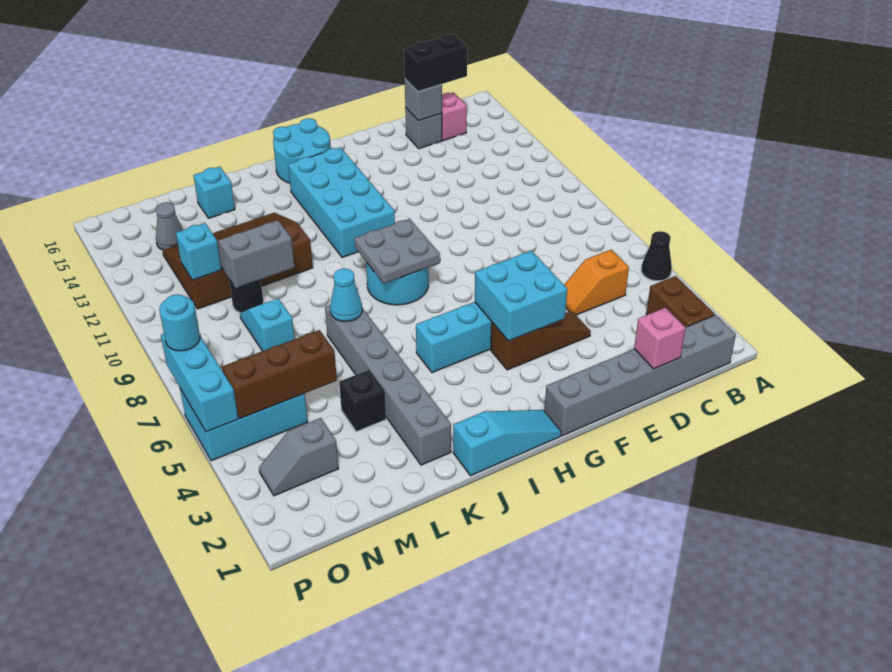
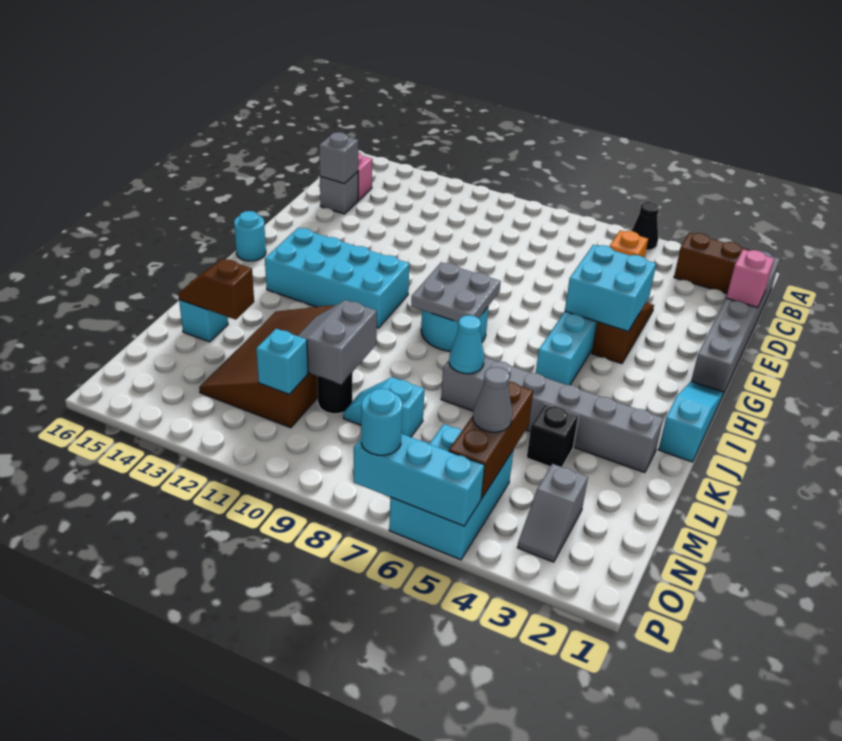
black brick C15:D15 level 3 -> none
cyan round brick H15:I16 level 1 -> cyan round brick H16 level 1
none -> brown slope L14:L15 level 2 top 14
grey cone N14 level 1 -> grey cone N5 level 3

